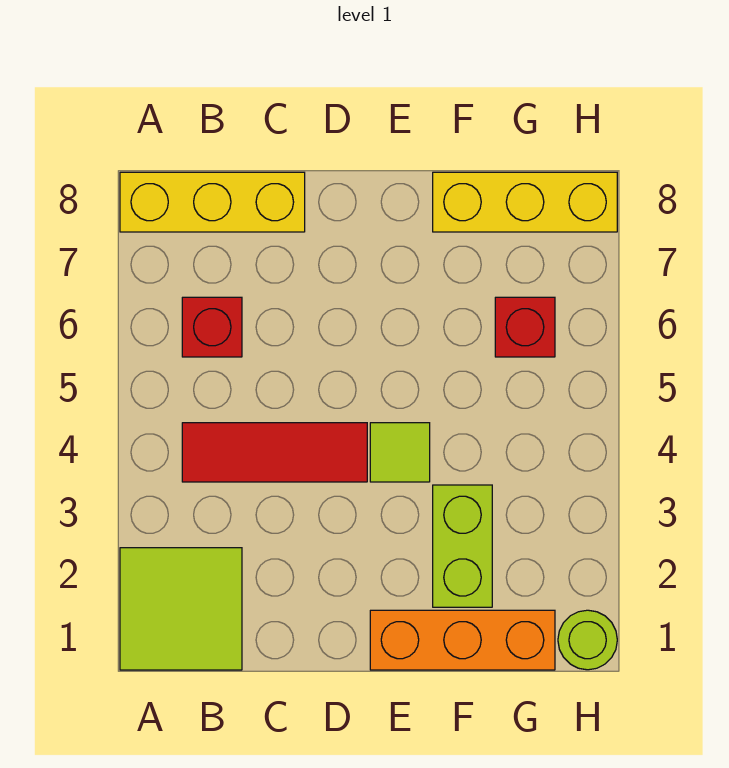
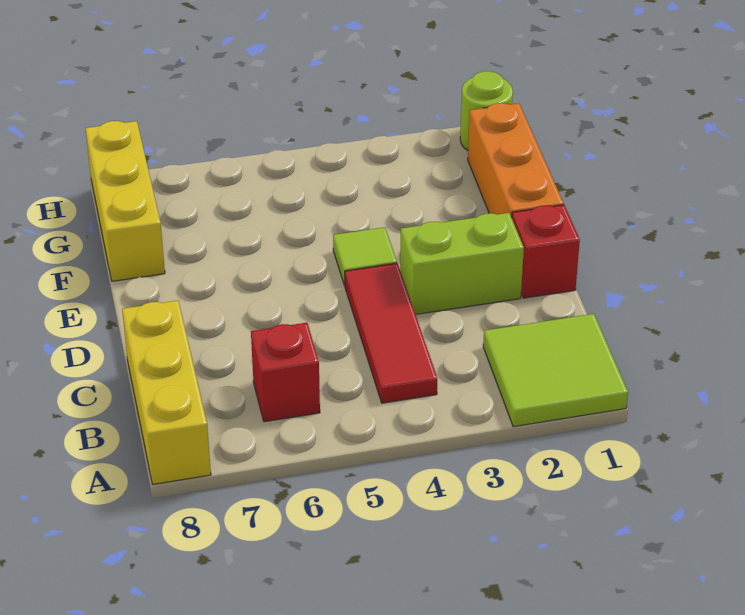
lime brick F2:F3 level 1 -> lime brick D2:D3 level 1
red brick G6 level 1 -> red brick D1 level 1

